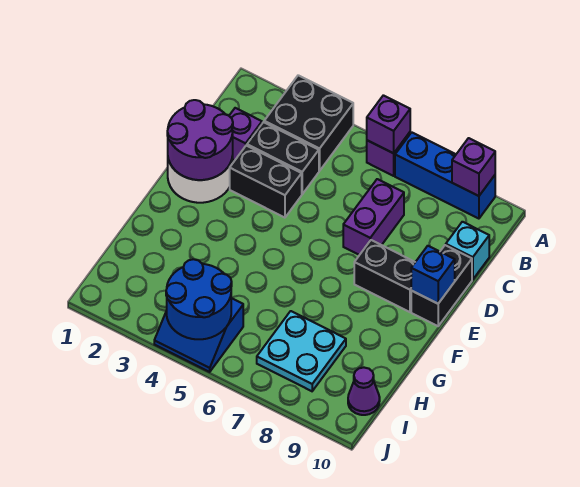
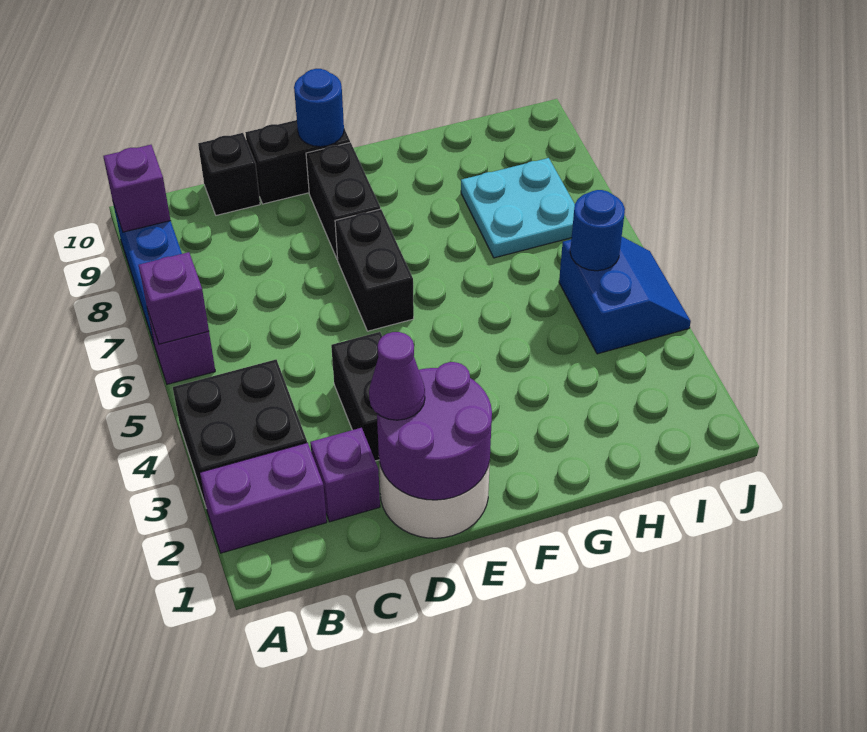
black brick C3:C4 level 1 -> black brick E6:E7 level 1
purple brick C7:D7 level 1 -> purple brick A2:B2 level 1
cyan brick C10 level 1 -> black brick C10 level 1
blue brick E10 level 2 -> blue round brick E10 level 2
blue round brick I4:J5 level 2 -> blue round brick I5 level 2
purple cone I10 level 1 -> purple cone D2 level 3

